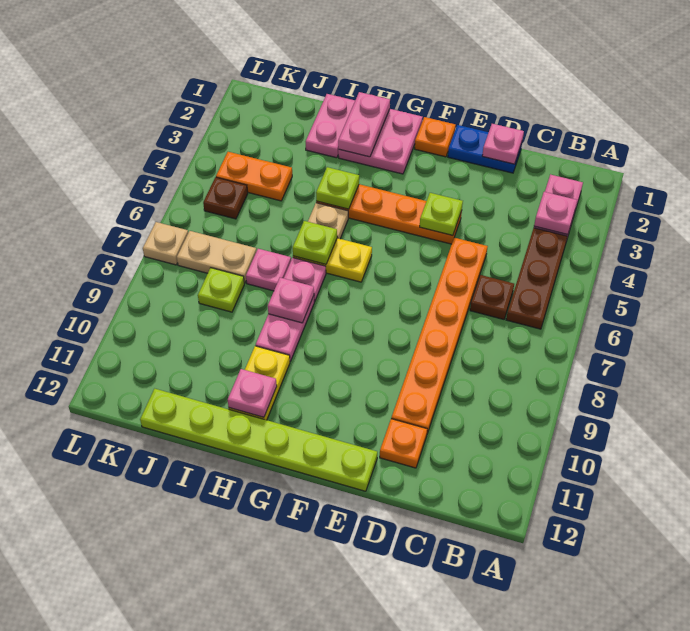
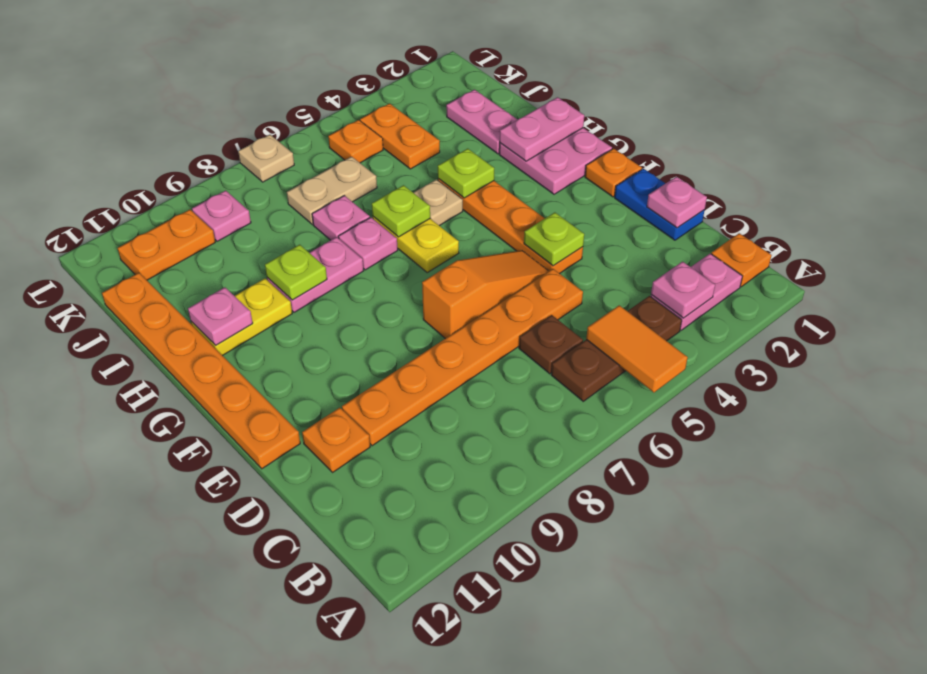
none -> orange tile A5:B5 level 2
none -> orange plate B1 level 1
none -> orange slope E5:E7 level 1 top 7
lime plate E12:J12 level 1 -> orange plate E12:J12 level 1
pink plate H8 level 2 -> pink plate K9 level 1
pink plate I1:I2 level 1 -> pink plate I2:J2 level 1
tan plate J7:K7 level 1 -> tan plate J6:J7 level 1
lime plate J8 level 1 -> lime plate H9 level 2
brown plate K5 level 1 -> orange plate K5 level 1
none -> orange plate K10:K11 level 1

